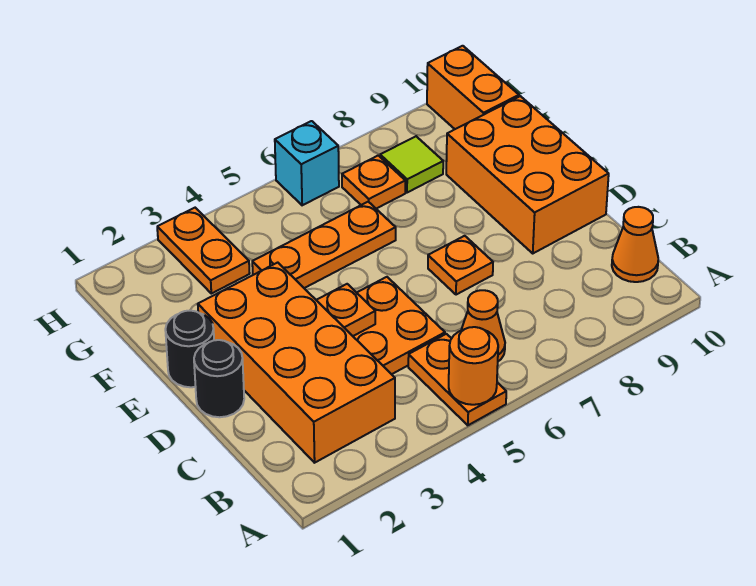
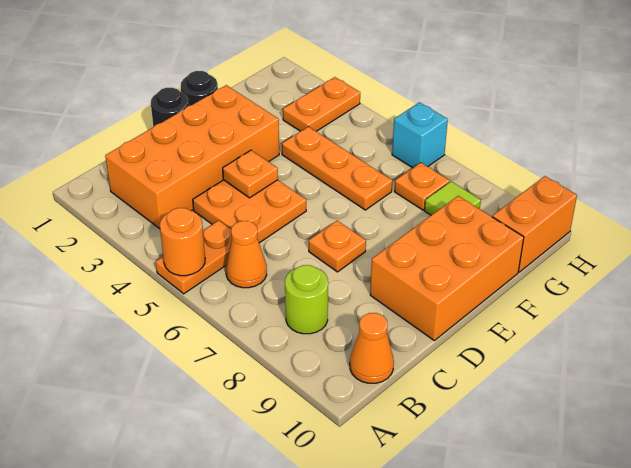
none -> lime round brick B8 level 1

